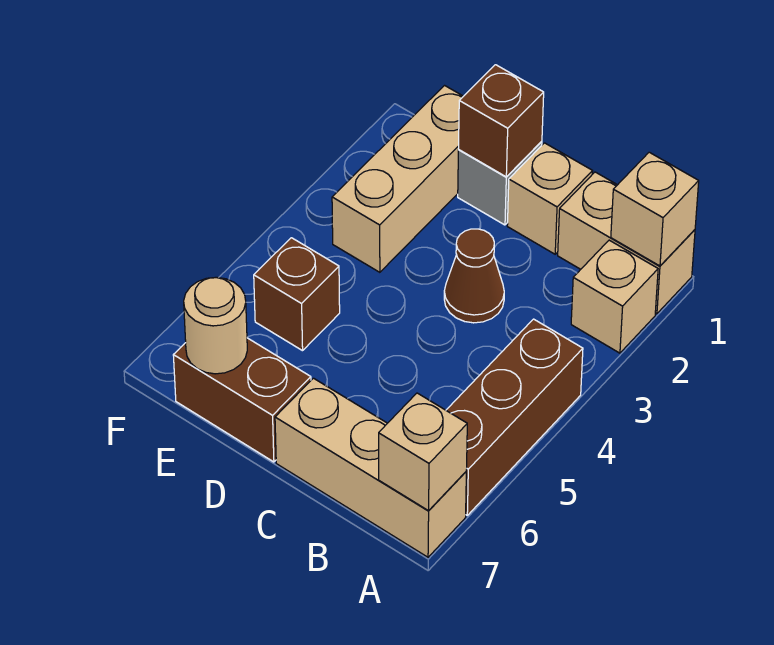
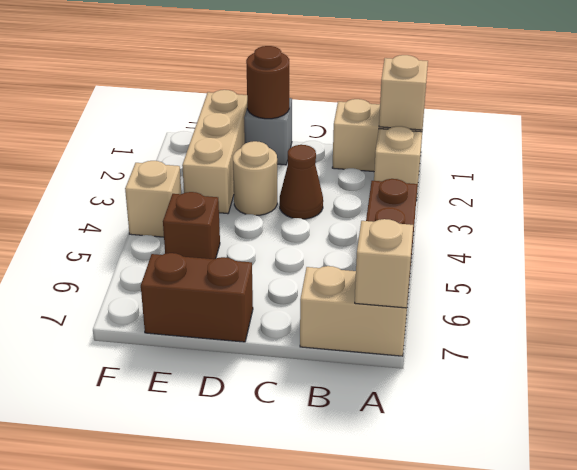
tan brick A7:C7 level 1 -> tan brick A7:B7 level 1
tan brick C1 level 1 -> tan brick F4 level 1
brown brick D1 level 2 -> brown round brick D1 level 2
tan round brick E7 level 2 -> tan round brick D3 level 1

